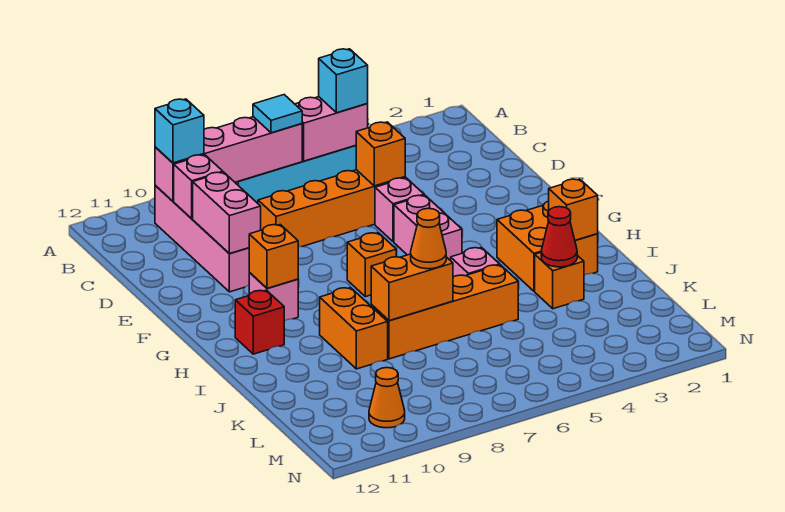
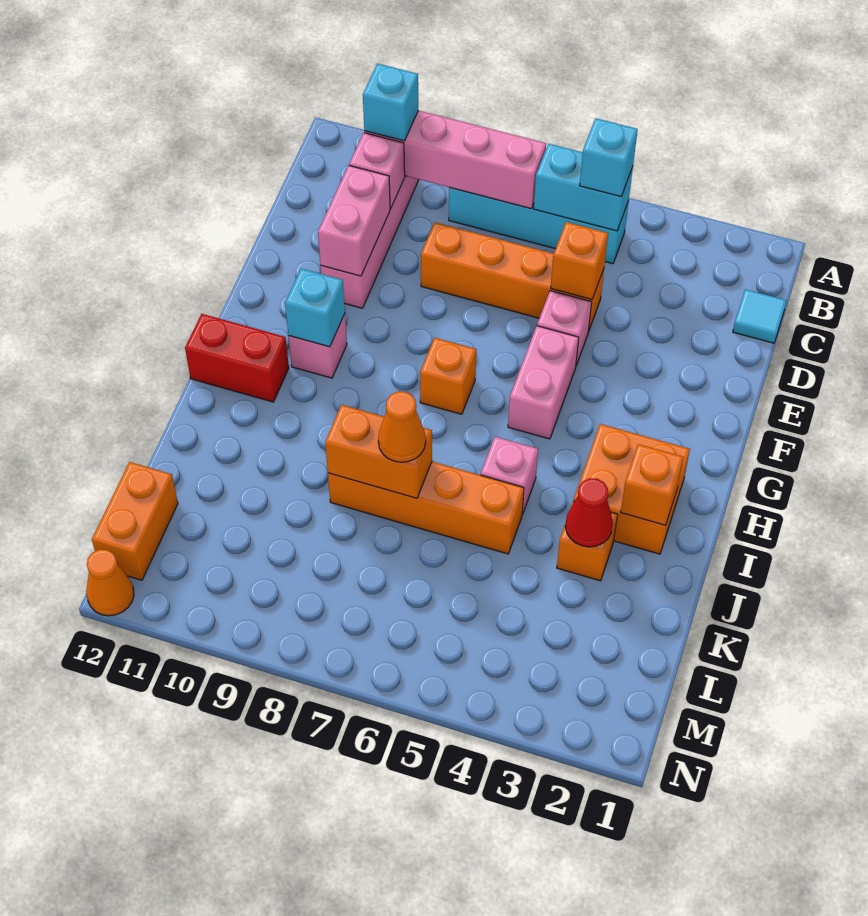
pink brick B5:B6 level 2 -> cyan brick B5:B6 level 2
cyan tile B7 level 3 -> cyan tile C1 level 1
orange brick G10 level 2 -> cyan brick G10 level 2
red brick H11 level 1 -> red brick H11:H12 level 1
orange brick I9:J9 level 1 -> orange brick L12:M12 level 1
orange cone M10 level 1 -> orange cone N12 level 1

